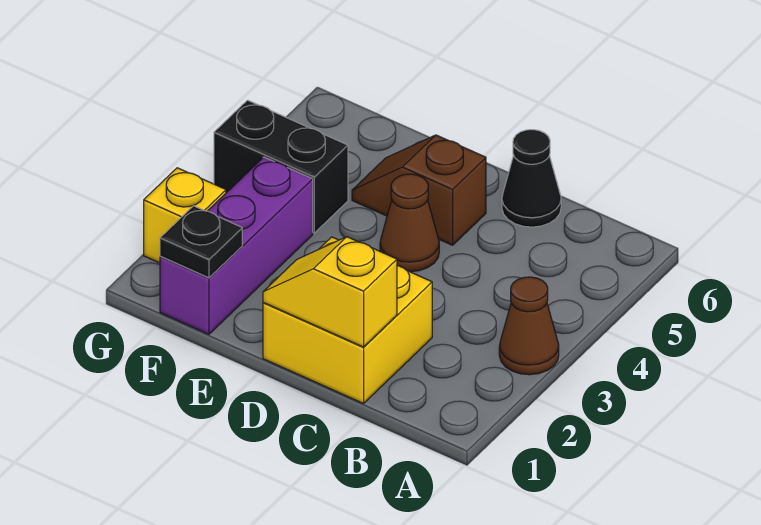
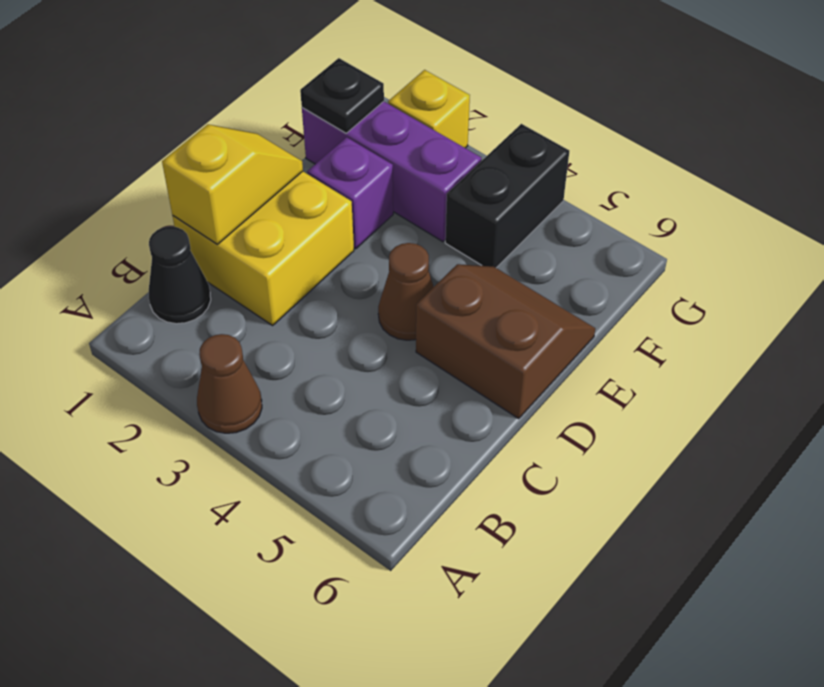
black cone C6 level 1 -> black cone B1 level 1
brown slope D5:E5 level 1 top D -> brown slope D5:E6 level 1 top D
none -> purple brick E2 level 1

